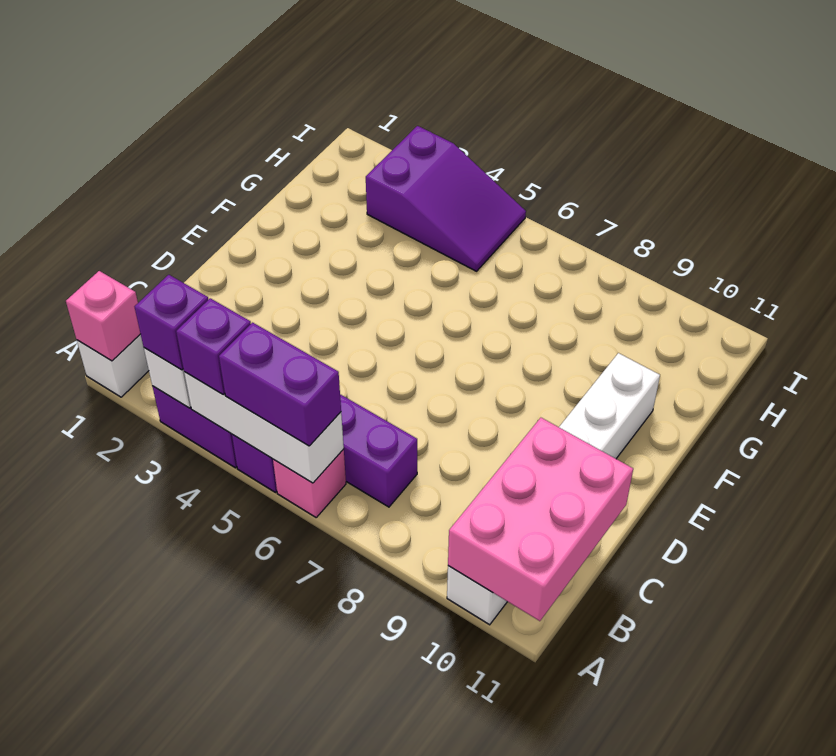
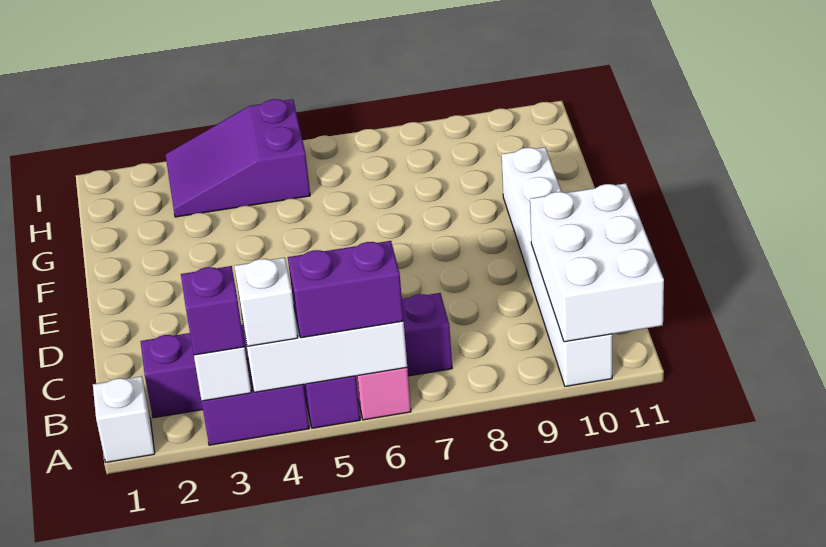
pink brick A1 level 2 -> none
purple brick A4 level 3 -> white brick A4 level 3
pink brick A10:C11 level 2 -> white brick A10:C11 level 2
purple slope H3:I5 level 1 top 3 -> purple slope H3:I5 level 1 top 5

